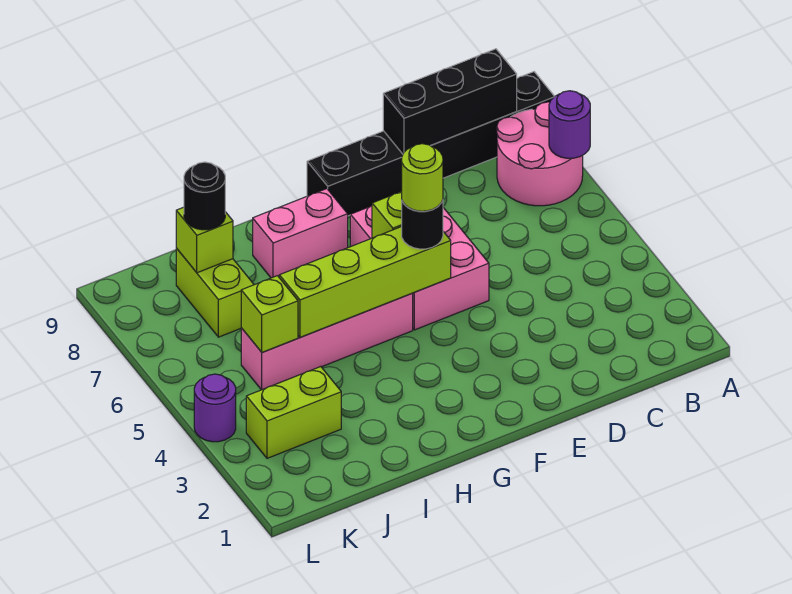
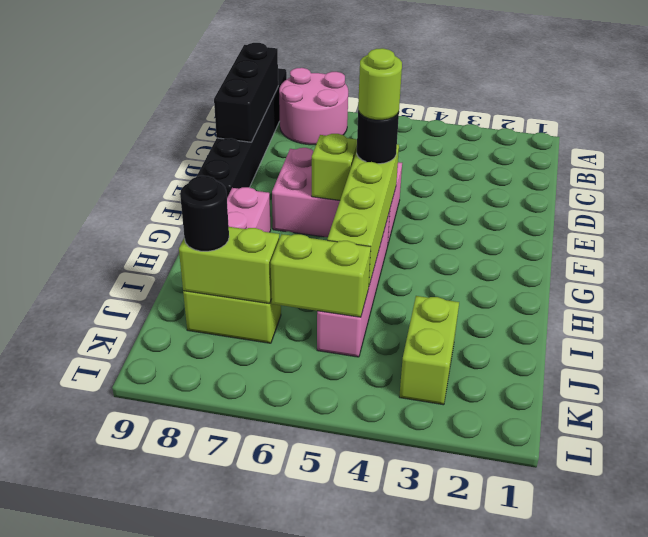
purple round brick A7 level 2 -> none
lime brick J5 level 2 -> lime brick J5:J6 level 2
lime brick J8 level 2 -> lime brick J7:J8 level 2
purple round brick L4 level 1 -> none

